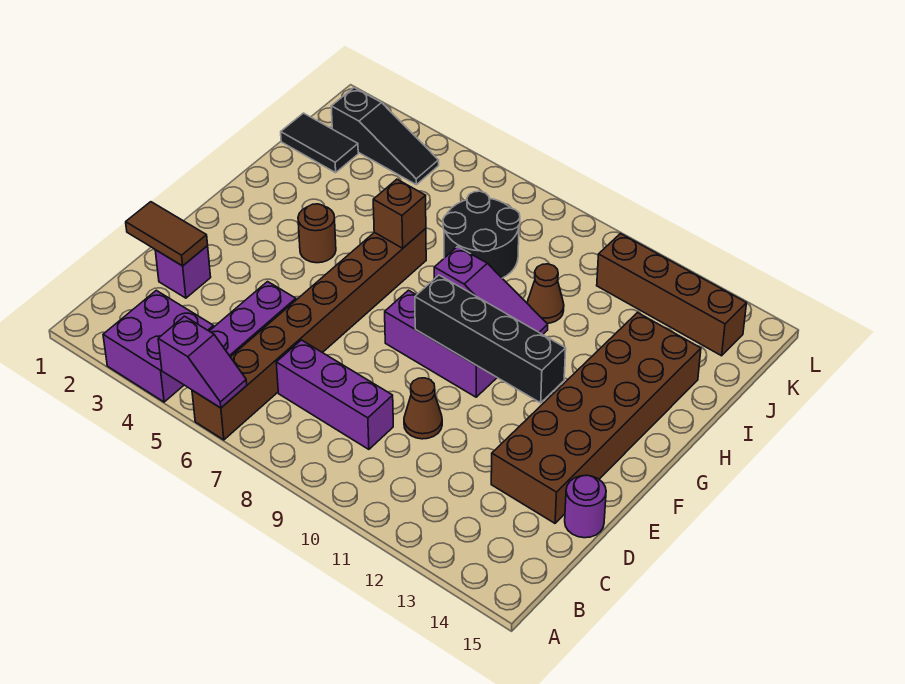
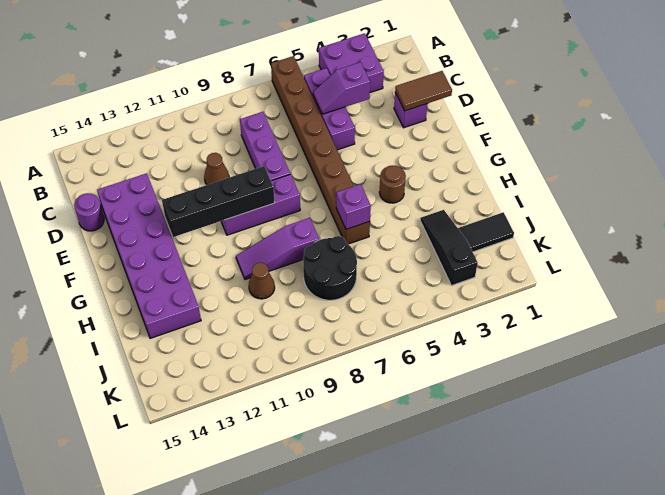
purple slope A5:A6 level 2 top 5 -> purple slope C4:C5 level 2 top 4
purple brick C7:C9 level 1 -> purple brick C8:E8 level 1
brown brick D13:I14 level 1 -> purple brick D13:I14 level 1
brown brick H6 level 2 -> purple brick H6 level 2
black slope K2:K4 level 1 top 2 -> black slope I3:K3 level 1 top K
brown brick K11:K14 level 1 -> none

